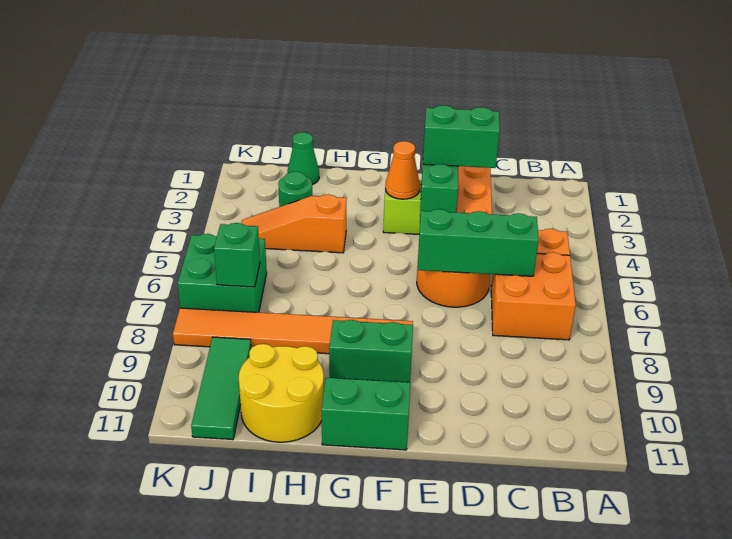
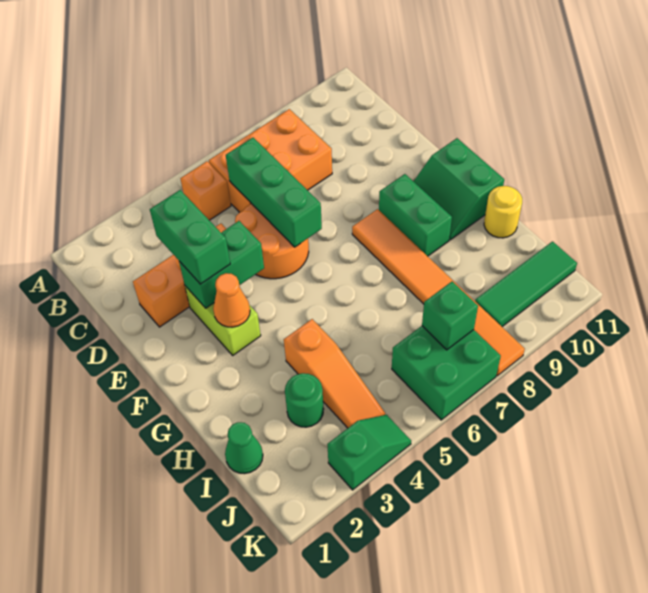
orange brick B6:C7 level 1 -> orange brick B6:C8 level 1
yellow round brick H10:I11 level 1 -> yellow round brick H11 level 1
none -> green slope K3:K4 level 1 top 3

